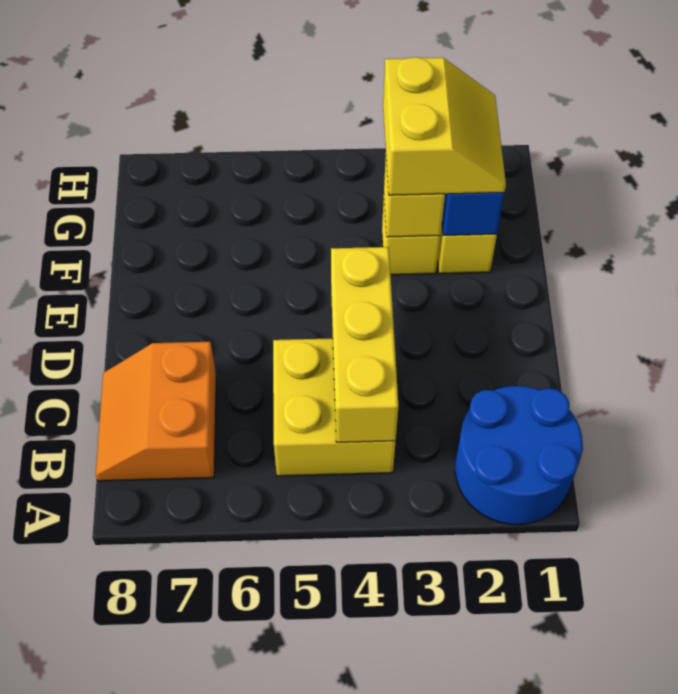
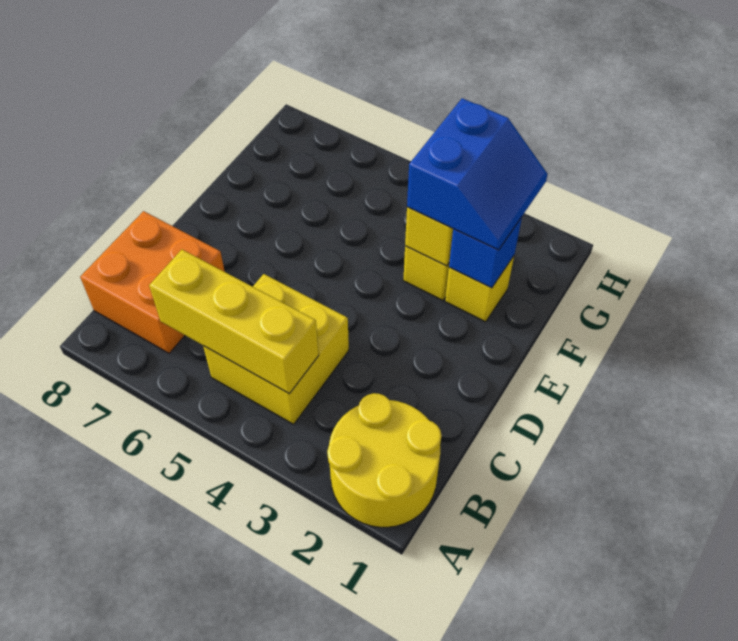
blue round brick A1:B2 level 1 -> yellow round brick A1:B2 level 1
yellow brick B4:D4 level 2 -> yellow brick B4:B6 level 2
orange slope B7:C8 level 1 top 7 -> orange brick B7:C8 level 1
yellow slope F2:G3 level 3 top 3 -> blue slope F2:G3 level 3 top 3

